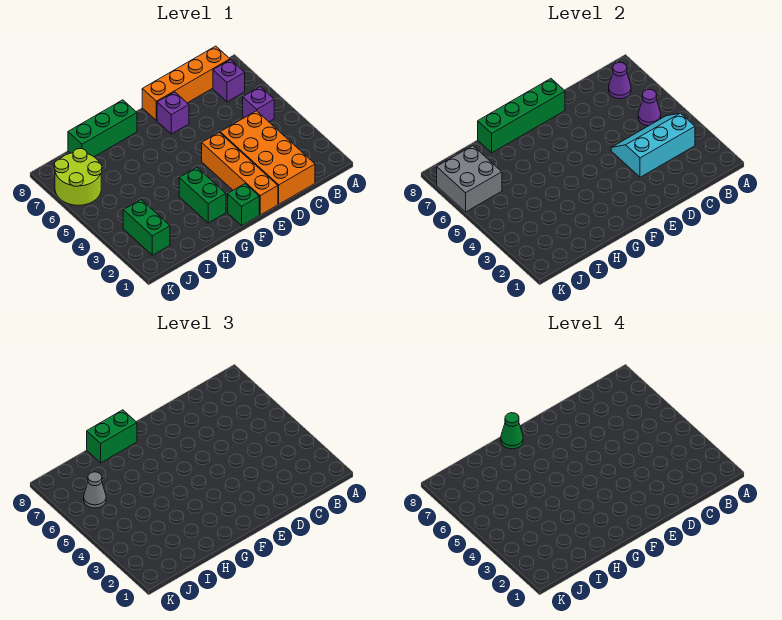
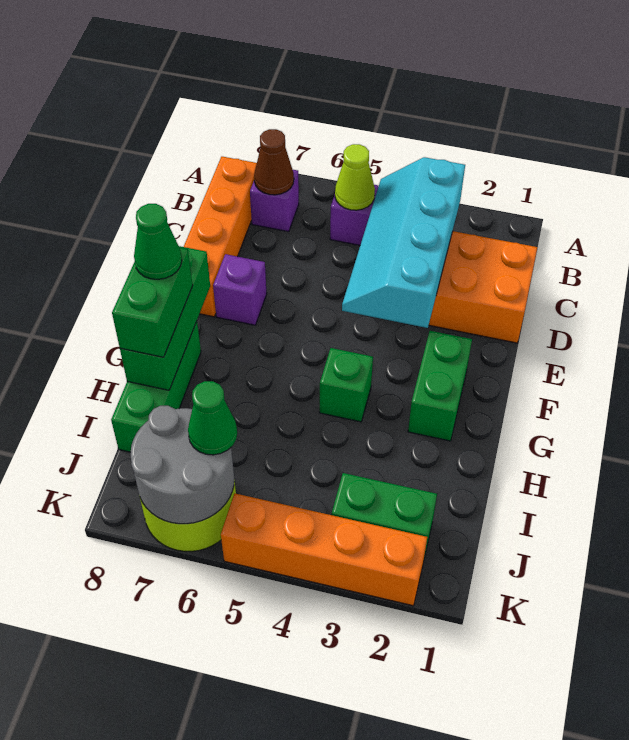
cyan slope B3:D4 level 2 top 3 -> cyan slope B3:E4 level 2 top 3
purple cone B5 level 2 -> lime cone B5 level 2
purple cone B7 level 2 -> brown cone B7 level 2
orange brick E1:E4 level 1 -> orange brick K2:K5 level 1
green brick E8:H8 level 2 -> green brick F8:H8 level 2
green brick F1 level 1 -> green brick G4 level 1
green brick G2:G3 level 1 -> green brick F2:G2 level 1
grey brick J6:K7 level 2 -> grey round brick J6:K7 level 2
grey cone J6 level 3 -> green cone J6 level 3

